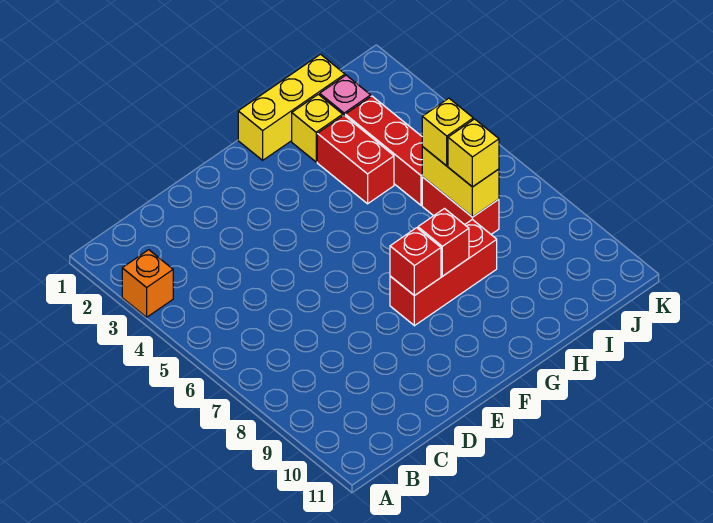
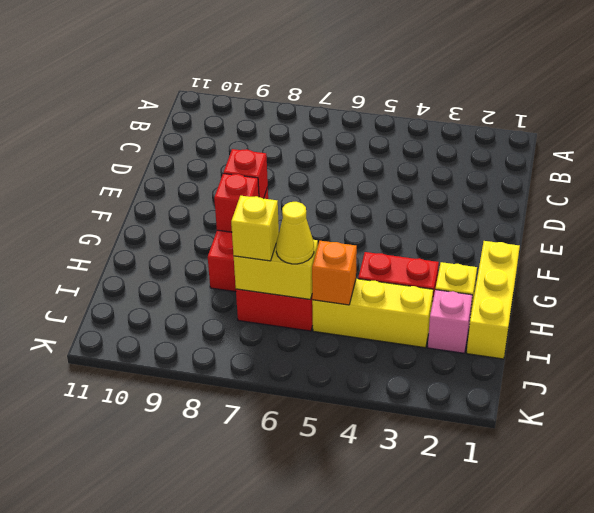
orange brick A3 level 1 -> orange brick I5 level 2
red brick I3:I5 level 1 -> yellow brick I3:I5 level 1
yellow brick I6 level 3 -> yellow cone I6 level 3

